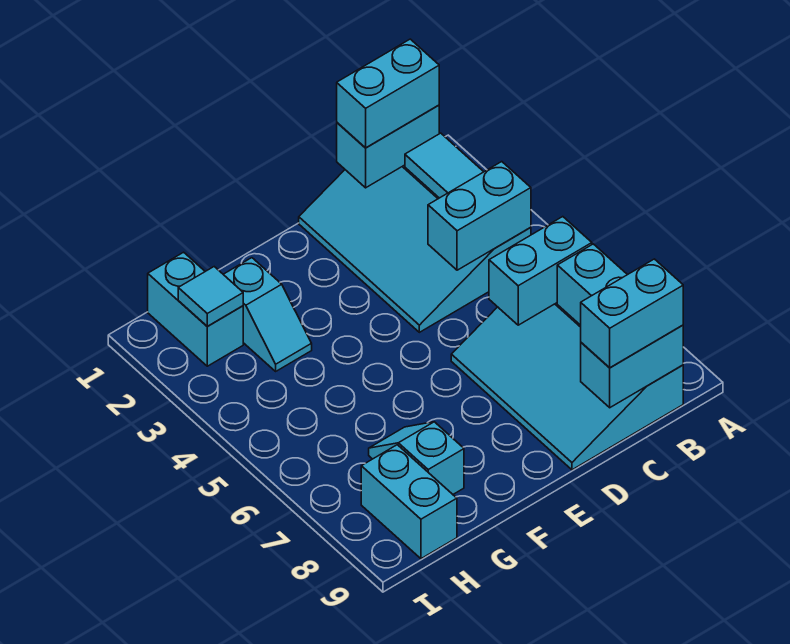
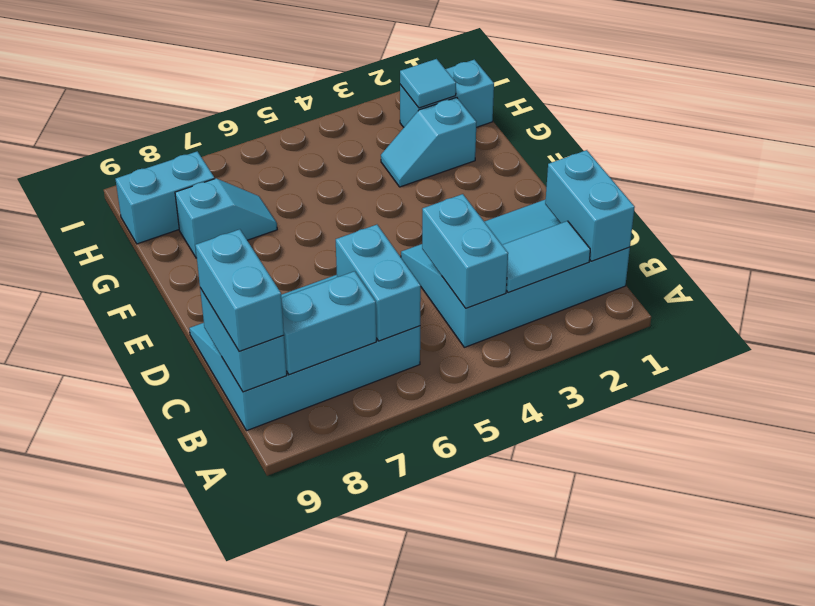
cyan brick B1:C1 level 3 -> none

